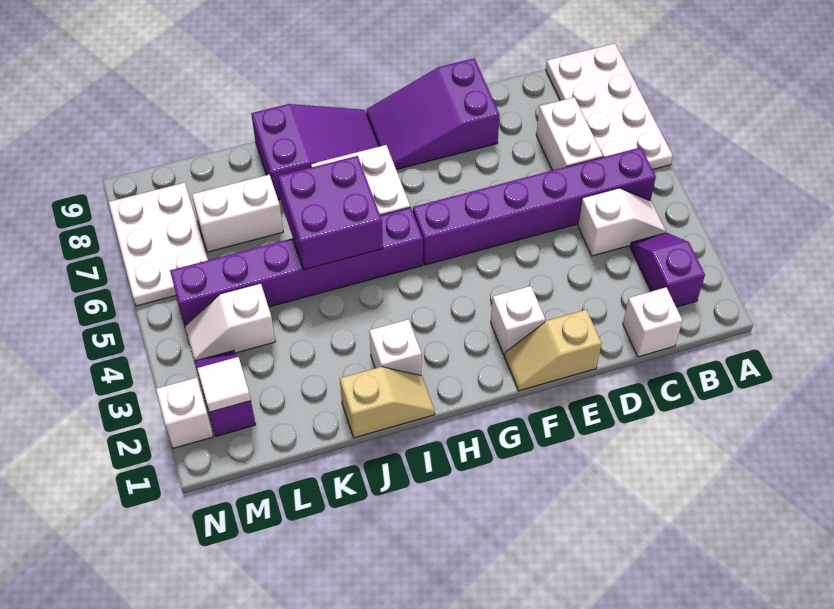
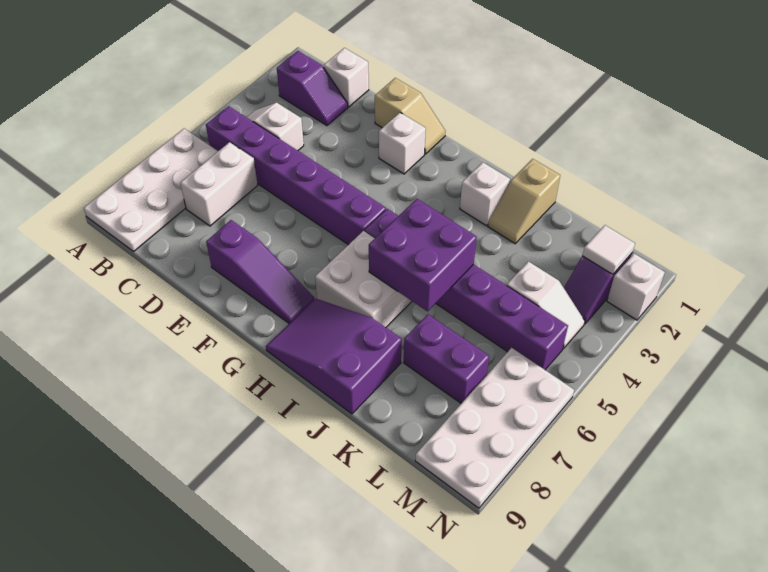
purple slope B2:B3 level 1 top 2 -> purple slope B2:C2 level 1 top B
purple slope E8:G9 level 1 top E -> purple slope E8:G8 level 1 top E
tan slope I1:J1 level 1 top J -> tan slope J1:J2 level 1 top 1
white brick K7:L7 level 1 -> purple brick K7:L7 level 1
white plate M6:N8 level 1 -> white plate M6:N9 level 1

